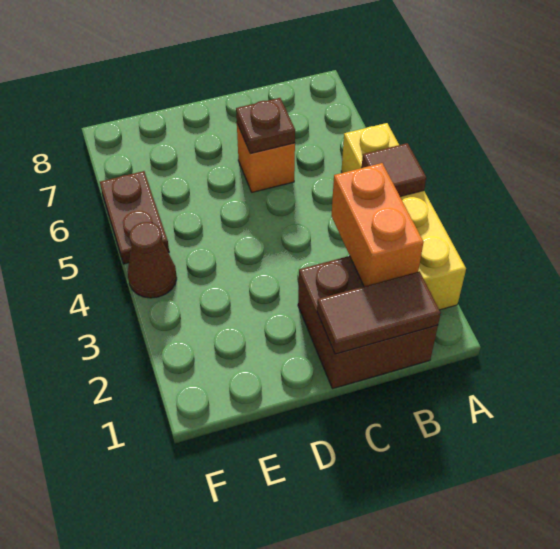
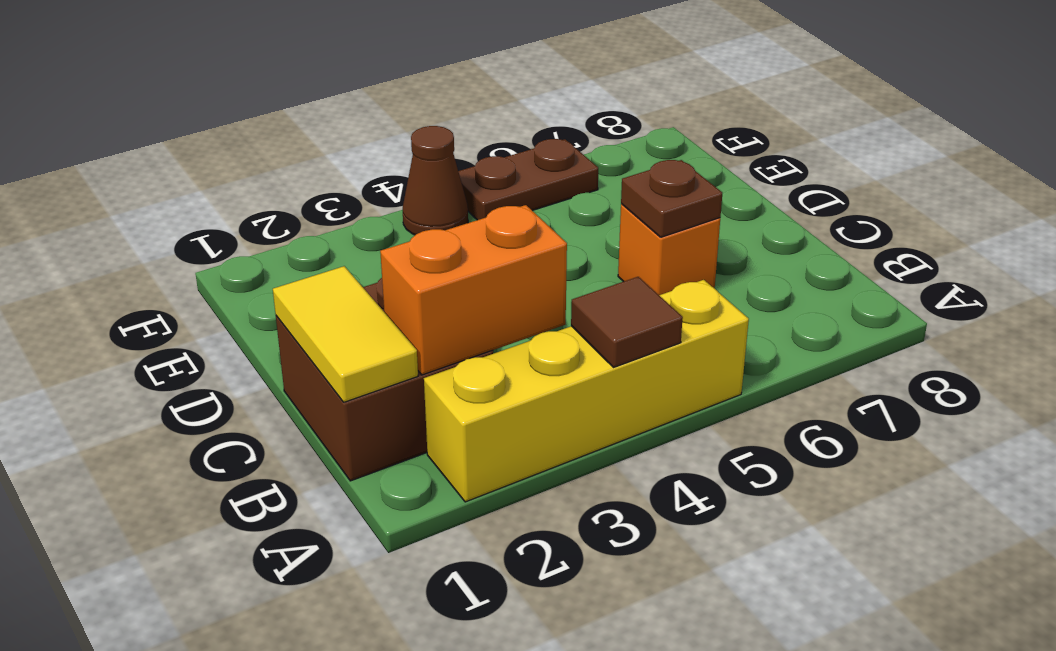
brown tile B1:C1 level 2 -> yellow tile B1:C1 level 2

